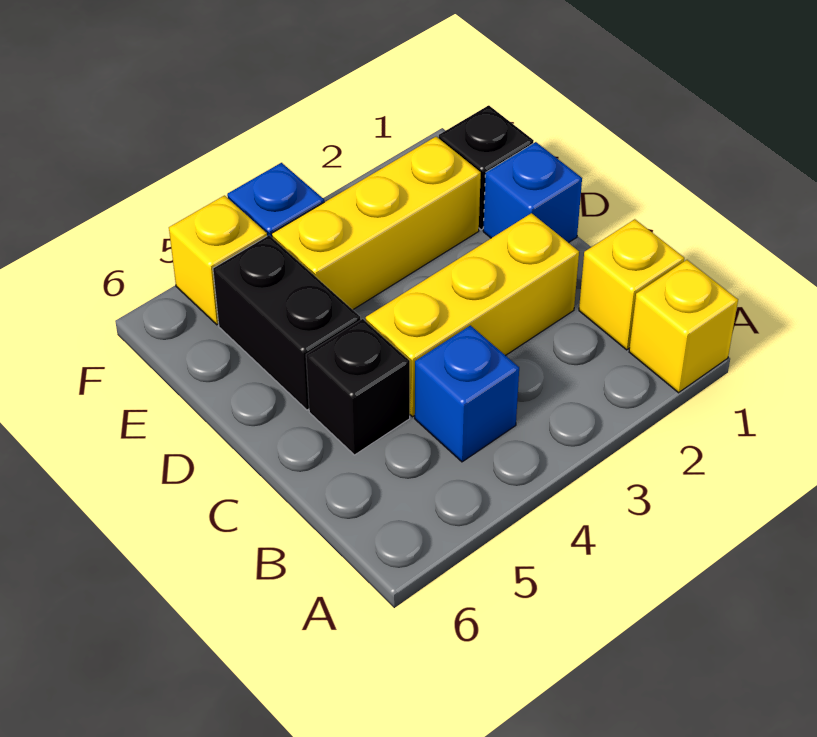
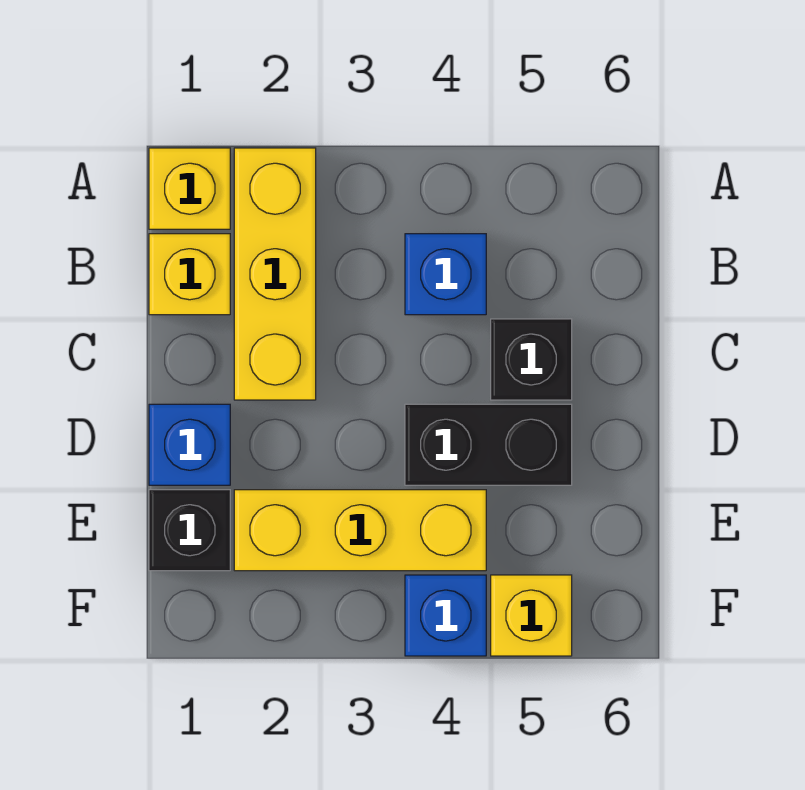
yellow brick C2:C4 level 1 -> yellow brick A2:C2 level 1
black brick D5:E5 level 1 -> black brick D4:D5 level 1

